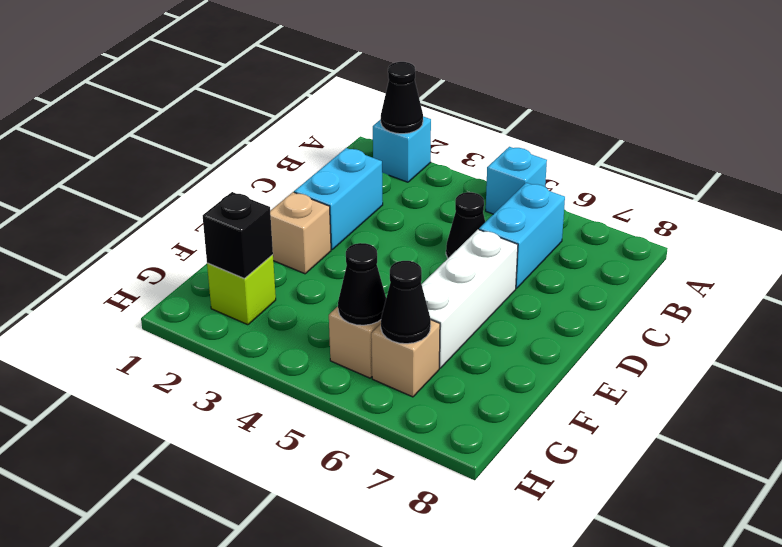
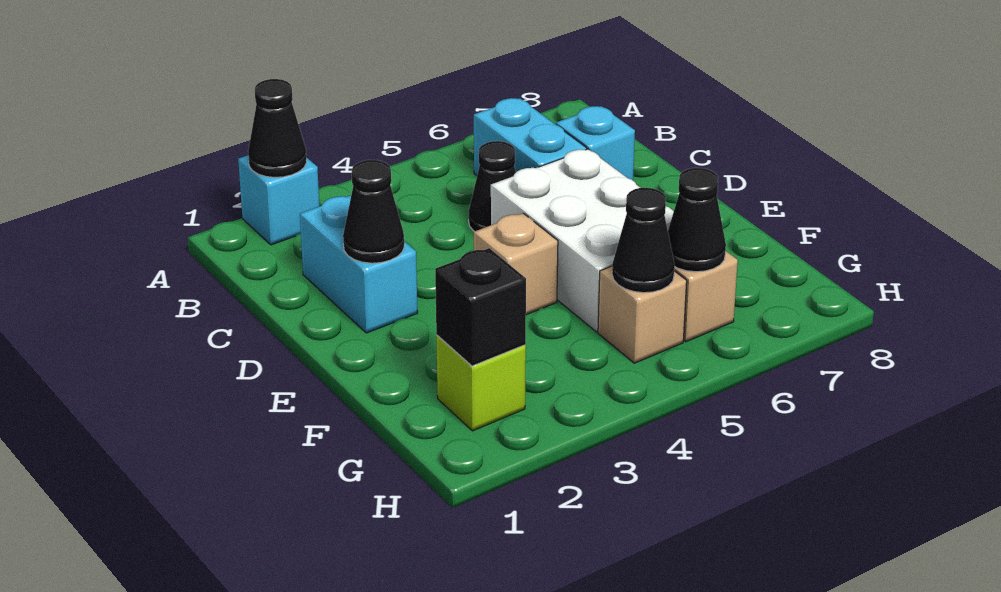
cyan brick A5 level 1 -> cyan brick C7 level 1
none -> black cone D2 level 2
white brick D6:F6 level 1 -> white brick D5:F6 level 1
tan brick E2 level 1 -> tan brick E4 level 1

